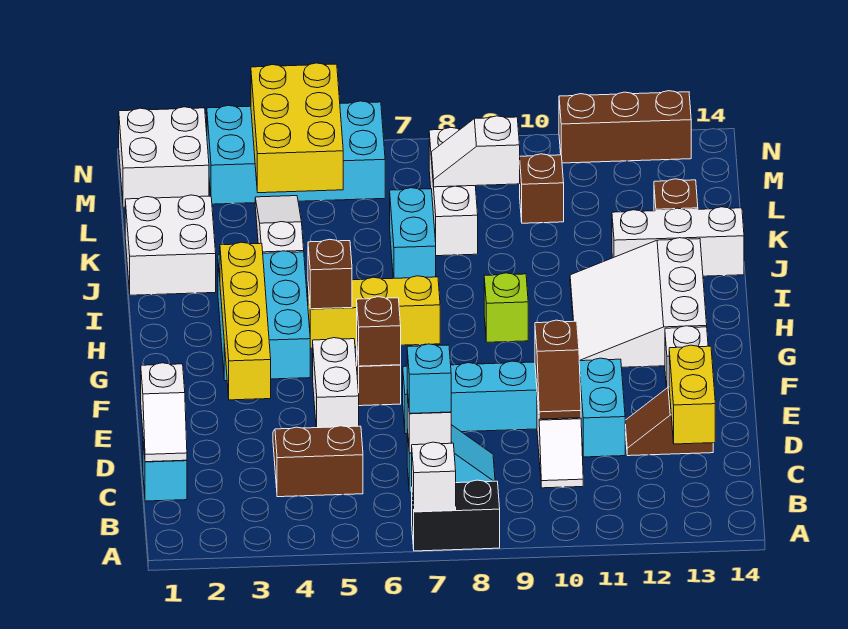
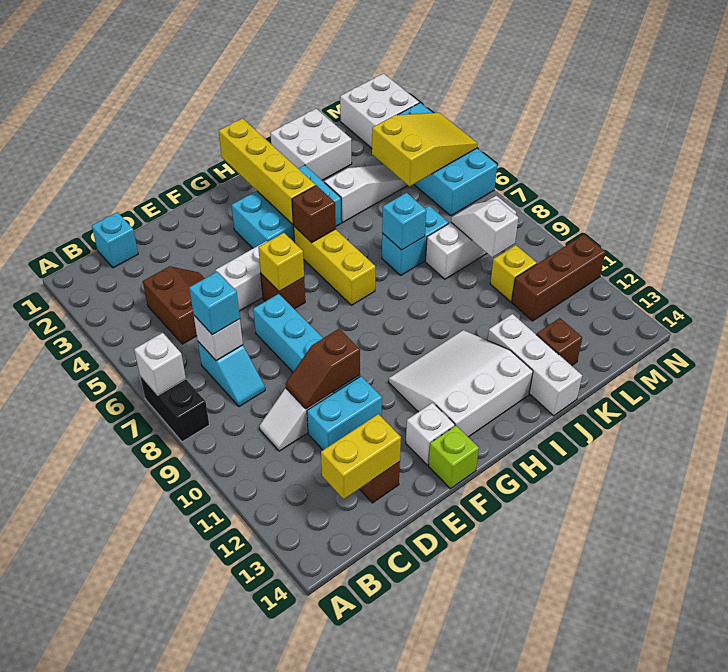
white slope C1:D1 level 2 top D -> none
yellow brick E3:H3 level 2 -> yellow brick H1:H4 level 2
brown brick F6 level 2 -> yellow brick F6 level 2
lime brick H9 level 1 -> lime brick F14 level 1
none -> cyan brick J7 level 2
yellow brick L4:N5 level 2 -> yellow slope L4:N5 level 2 top L
brown brick L10 level 1 -> yellow brick L10 level 1
brown brick N11:N13 level 1 -> brown brick L11:N11 level 1

